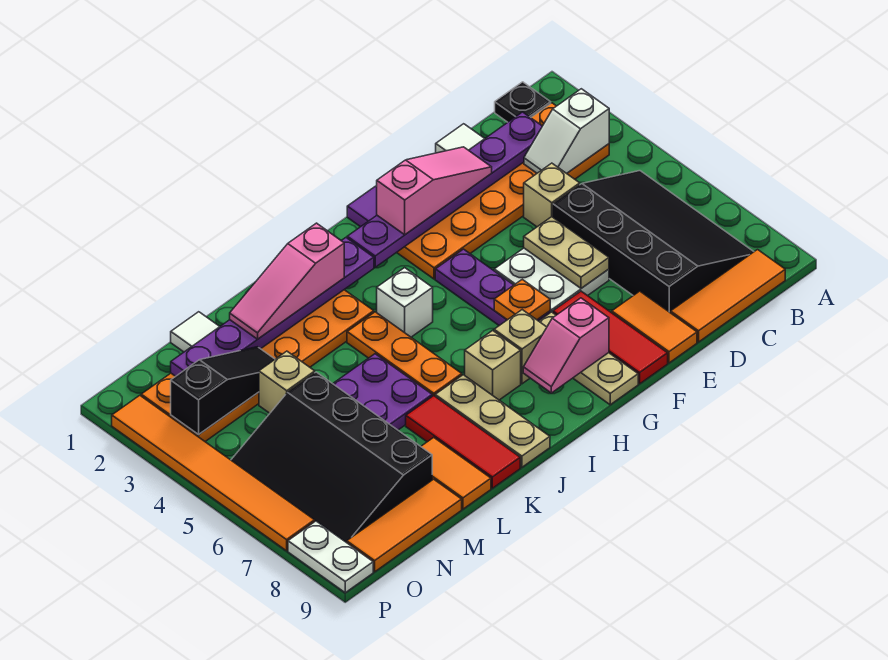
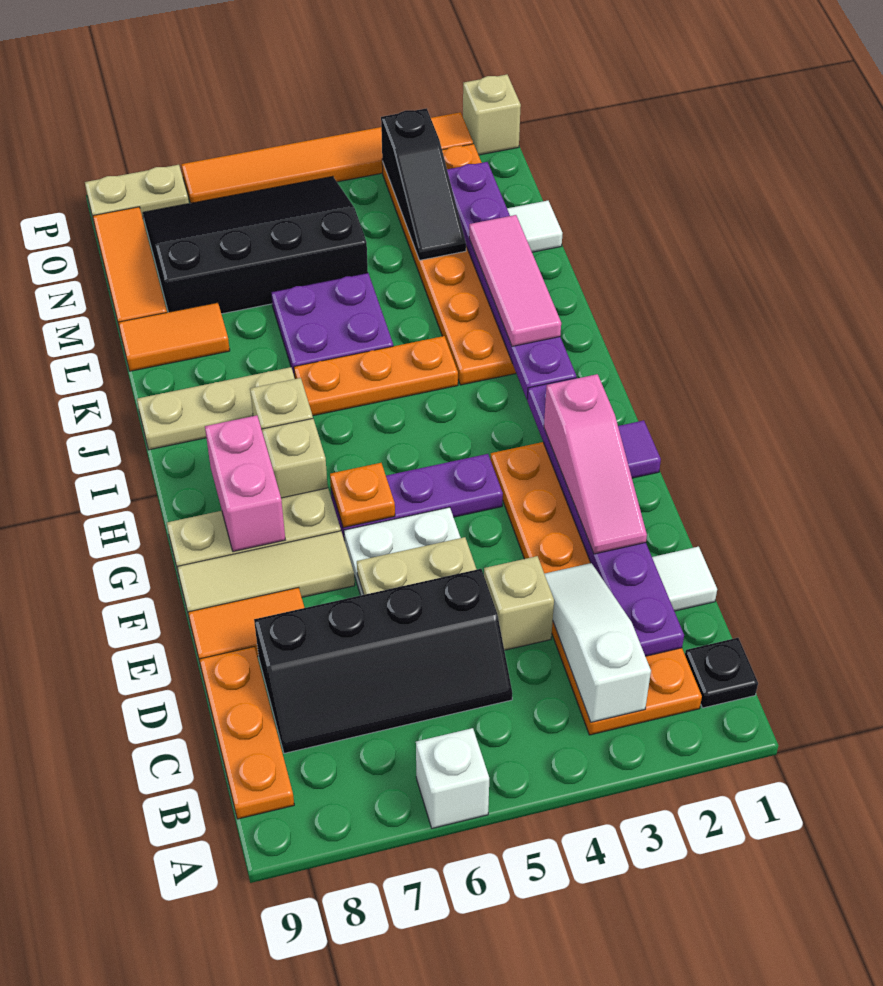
white slope B3:C3 level 2 top B -> white slope B3:D3 level 2 top B
black slope B5:D8 level 1 top D -> black slope C5:D8 level 1 top D
orange tile B9:D9 level 1 -> orange plate B9:D9 level 1
red tile F7:F9 level 1 -> tan tile F7:F9 level 1
pink slope G8:H8 level 2 top G -> pink brick G8:H8 level 2
white brick I4 level 1 -> white brick A6 level 1
pink slope J2:L2 level 3 top J -> pink tile J2:L2 level 3
red tile K7:K9 level 1 -> none
tan brick M4 level 1 -> tan brick P1 level 1
white plate P8:P9 level 1 -> tan plate P8:P9 level 1

